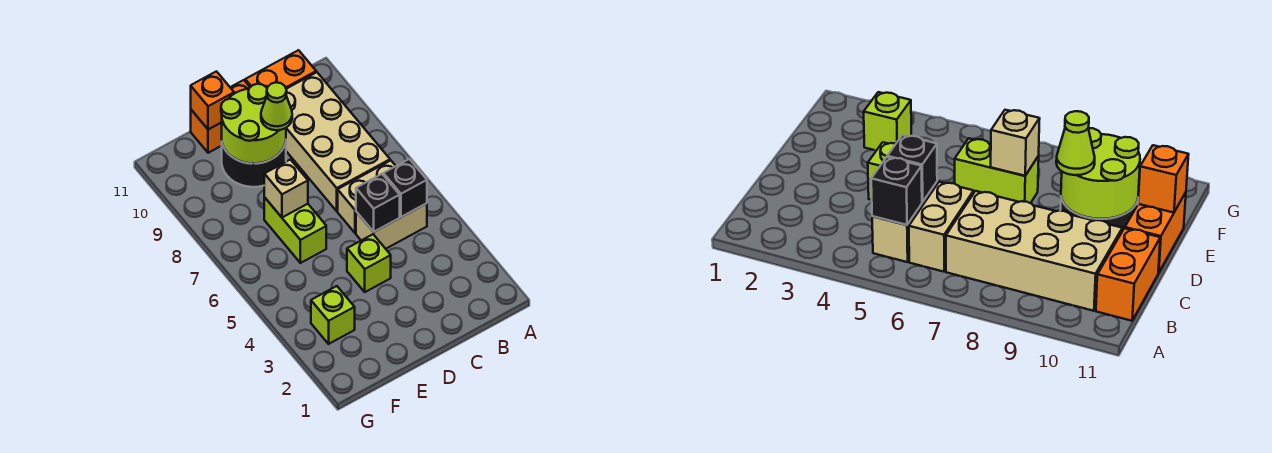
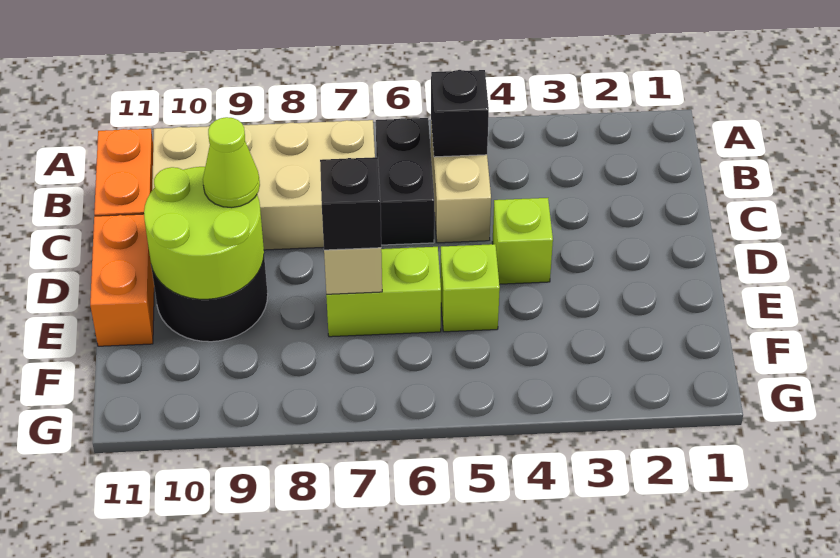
tan brick B6:C6 level 1 -> black brick B6:C6 level 1
black brick C5 level 2 -> black brick E7 level 3
orange brick E11 level 2 -> none
lime brick F3 level 1 -> lime brick E5 level 1

